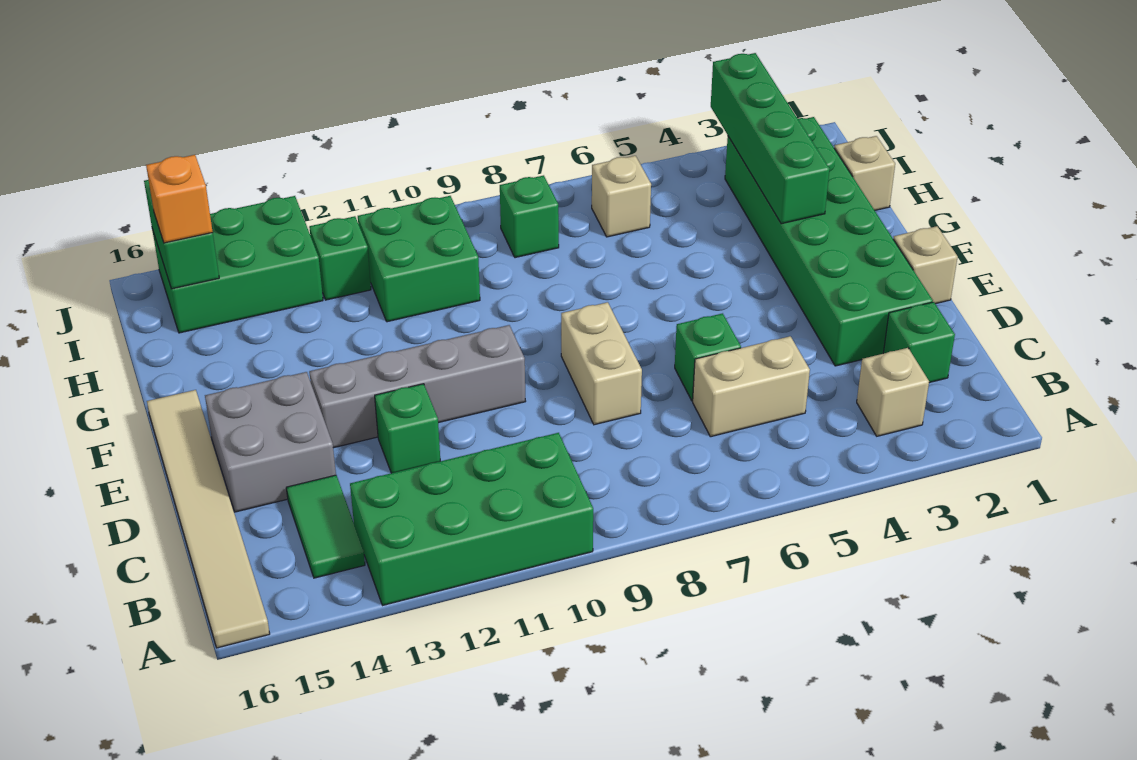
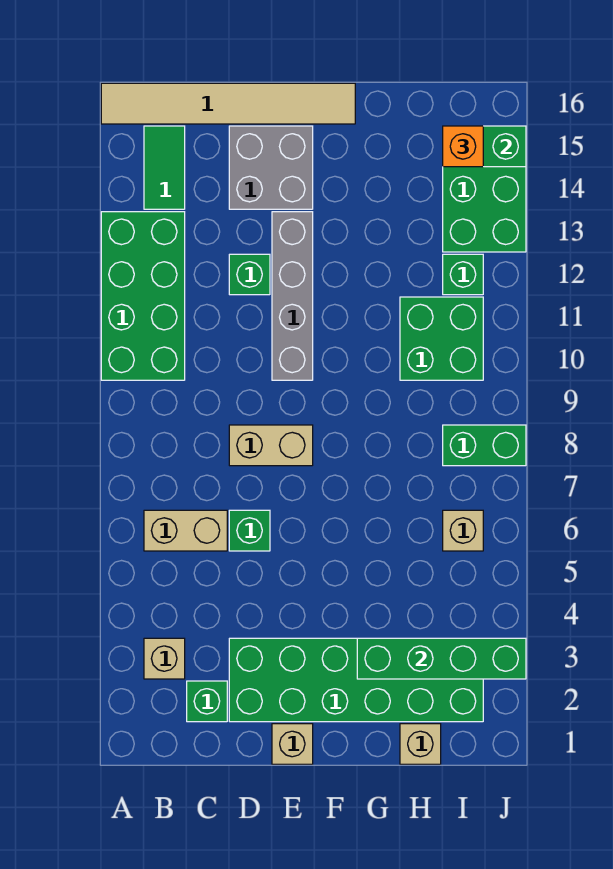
green tile B14:C14 level 1 -> green tile B14:B15 level 1
tan brick C5:C6 level 1 -> tan brick B6:C6 level 1
green brick I8 level 1 -> green brick I8:J8 level 1

